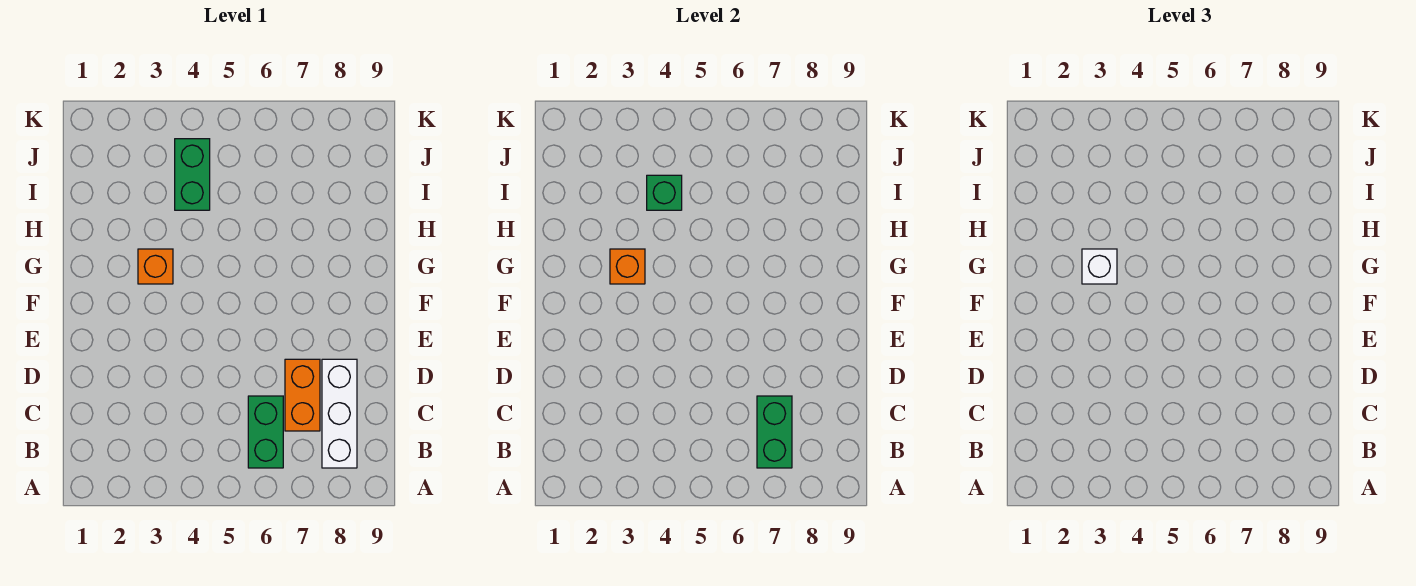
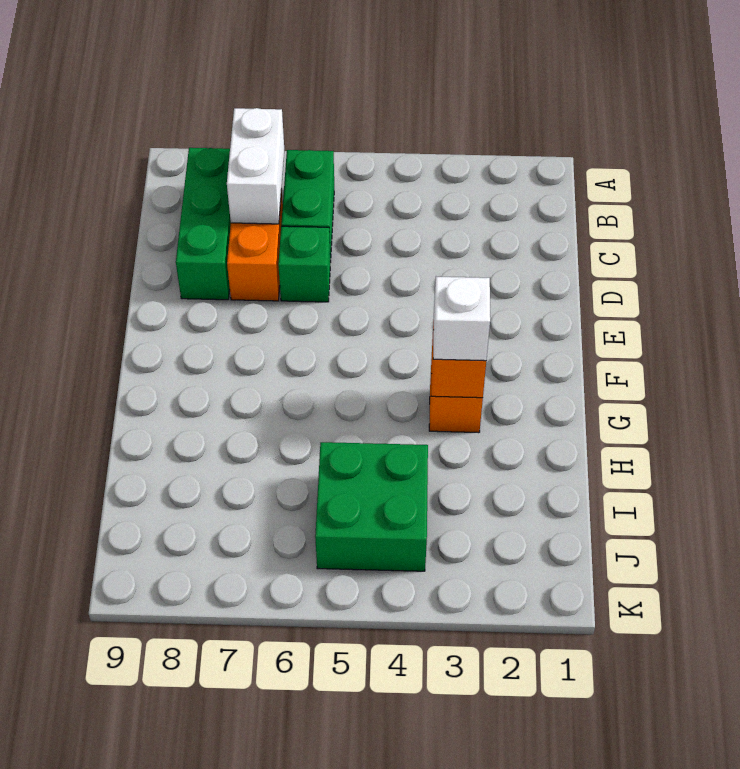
green brick B7:C7 level 2 -> white brick B7:C7 level 2
white brick B8:D8 level 1 -> green brick B8:D8 level 1
green brick I4:J4 level 1 -> green brick I4:J5 level 1
green brick I4 level 2 -> green brick D6 level 1

